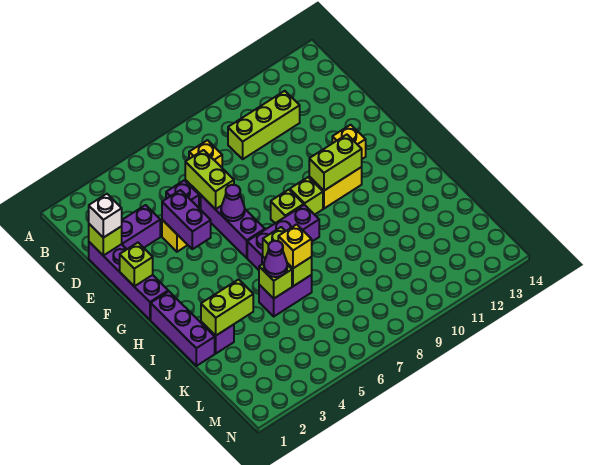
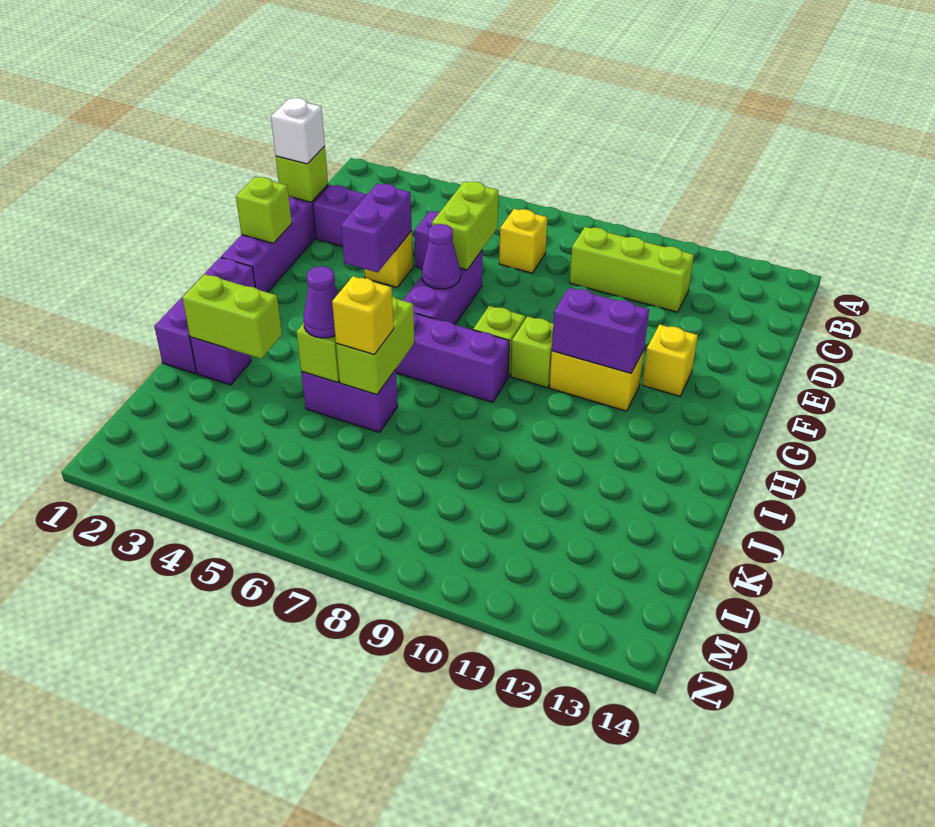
lime brick G10:G11 level 2 -> purple brick G10:G11 level 2

